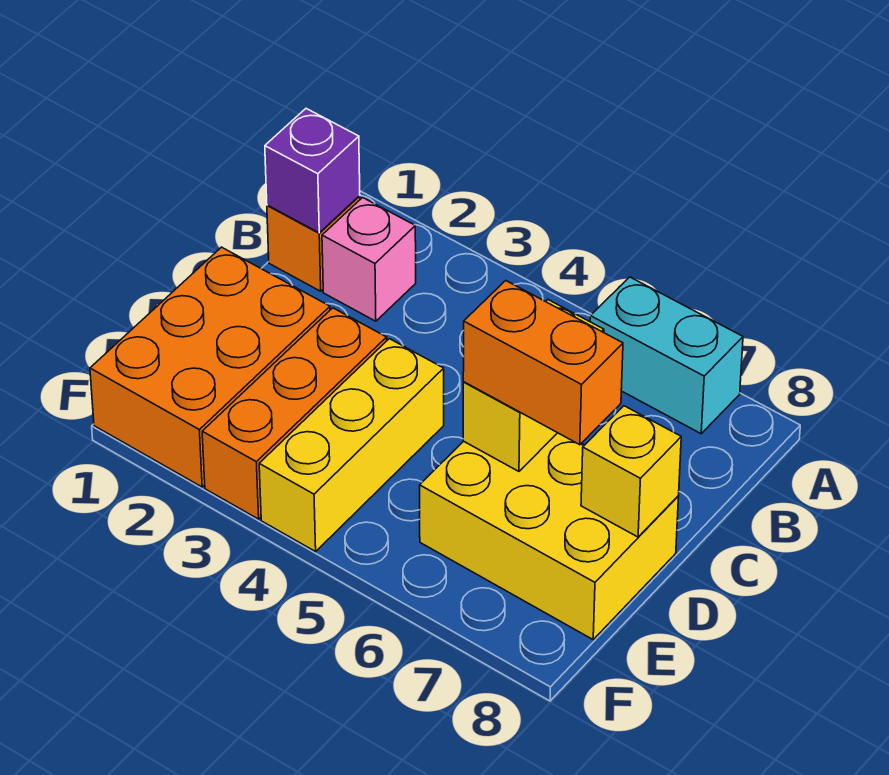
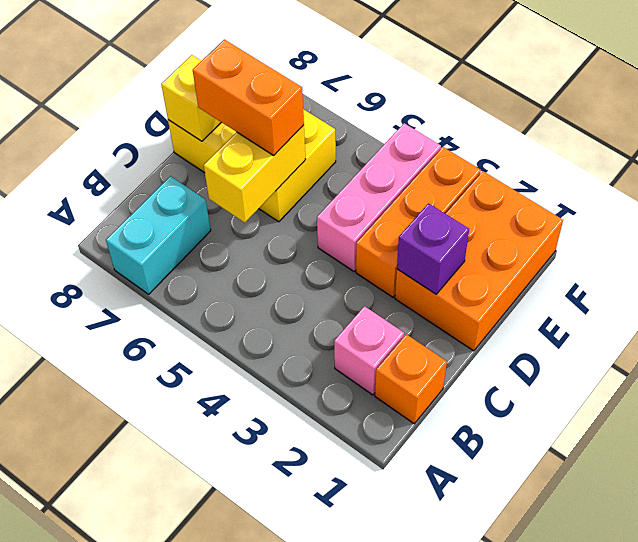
cyan brick A6:A7 level 1 -> cyan brick A7:B7 level 1
purple brick B1 level 2 -> purple brick D2 level 2
yellow brick D4:F4 level 1 -> pink brick D4:F4 level 1

